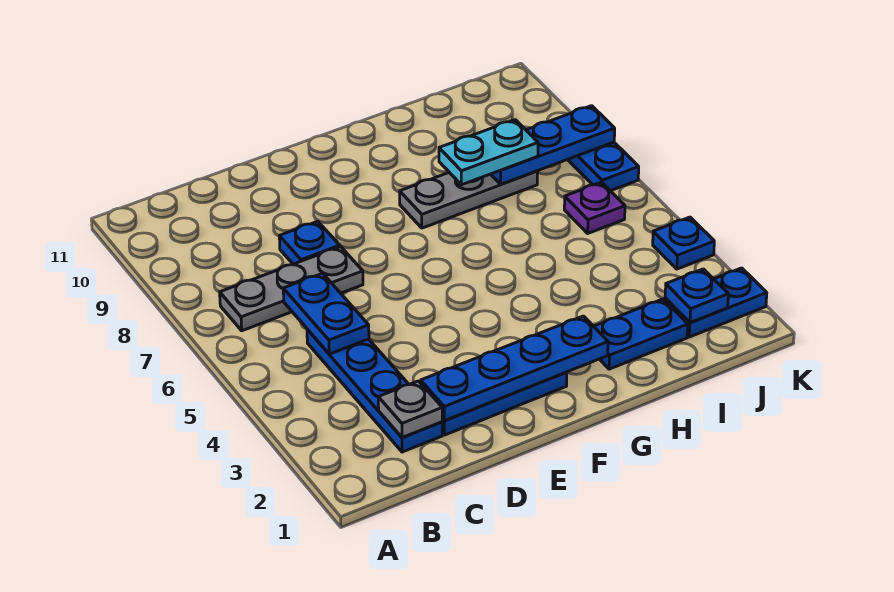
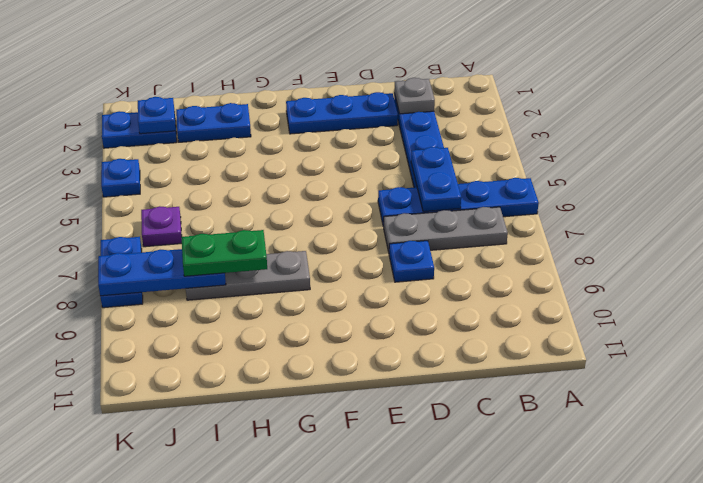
blue plate D2:G2 level 2 -> blue plate A6:D6 level 1
cyan plate H8:I8 level 3 -> green plate H8:I8 level 3

